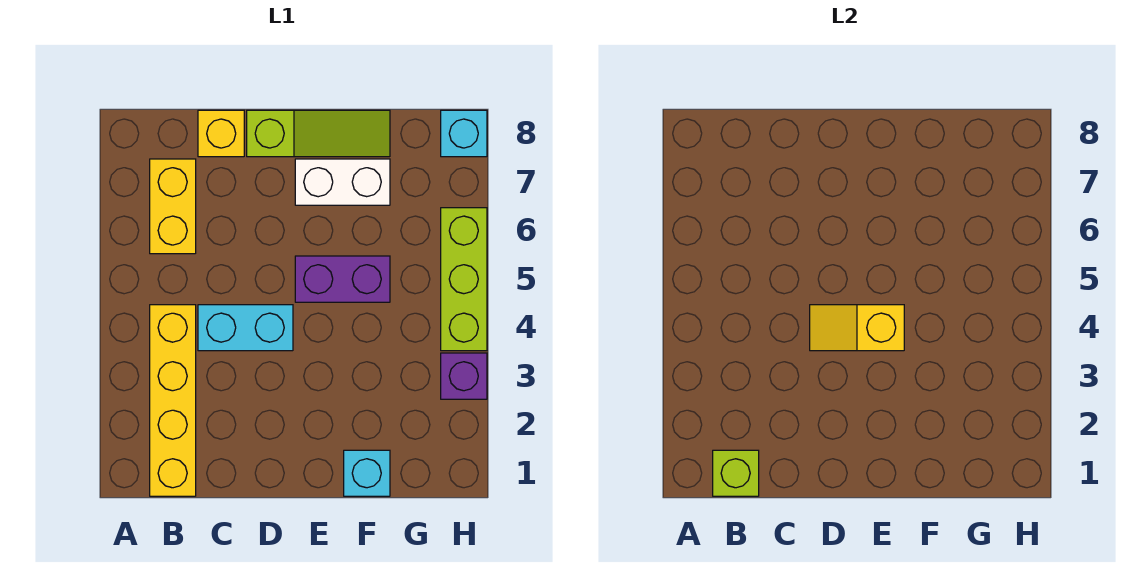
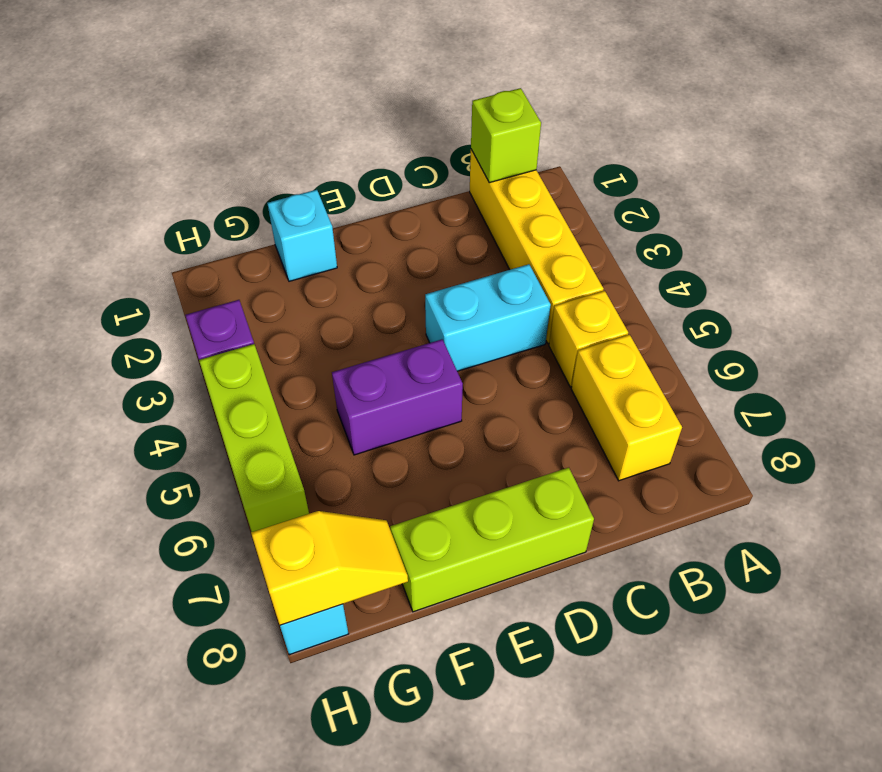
yellow brick C8 level 1 -> yellow brick B5 level 1
yellow slope D4:E4 level 2 top E -> yellow slope G8:H8 level 2 top H
lime slope D8:F8 level 1 top D -> lime brick D8:F8 level 1
white brick E7:F7 level 1 -> none

